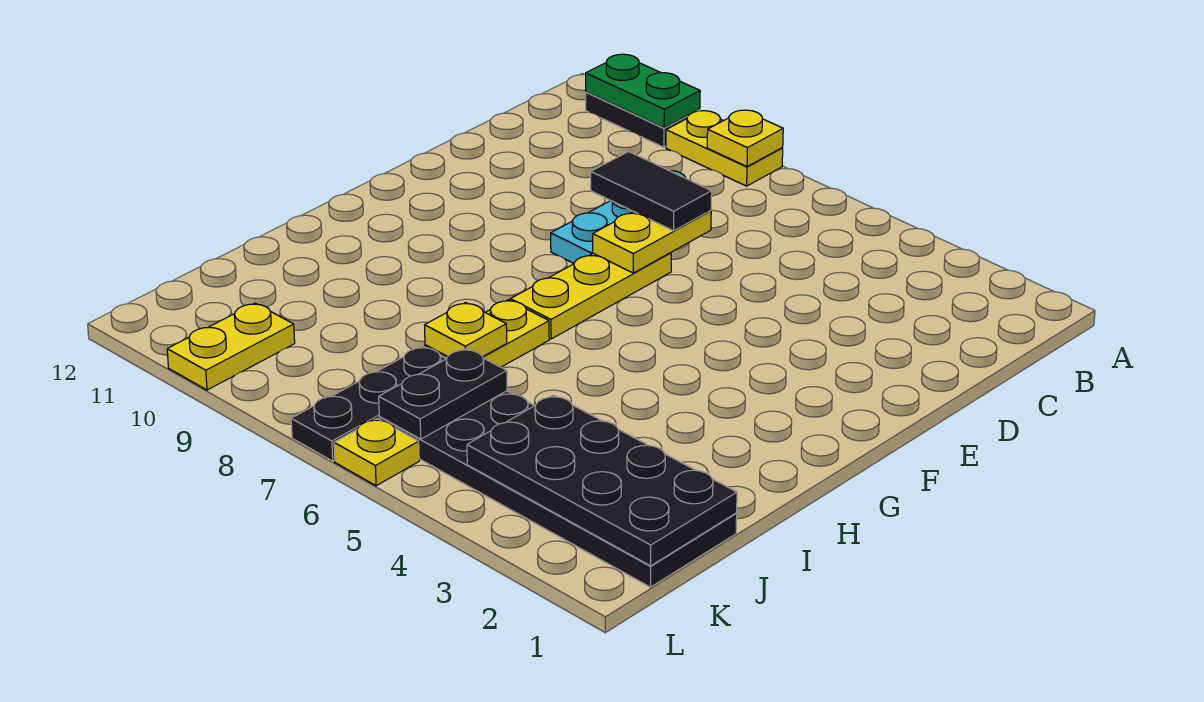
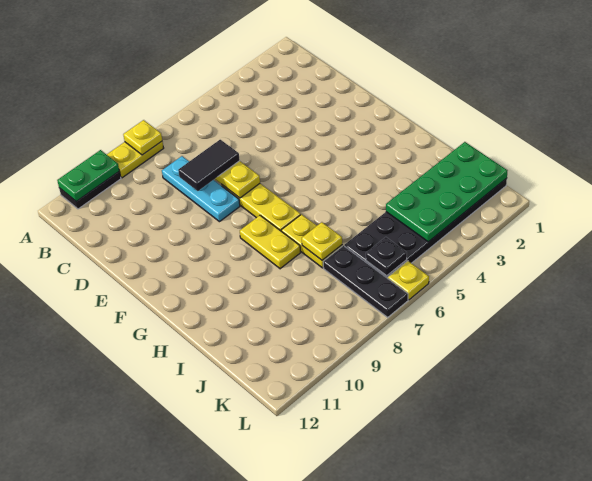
black plate J1:K4 level 2 -> green plate J1:K4 level 2
black plate J6:K6 level 2 -> black plate K6 level 2
yellow plate K10:L10 level 1 -> yellow plate G8:H8 level 1

